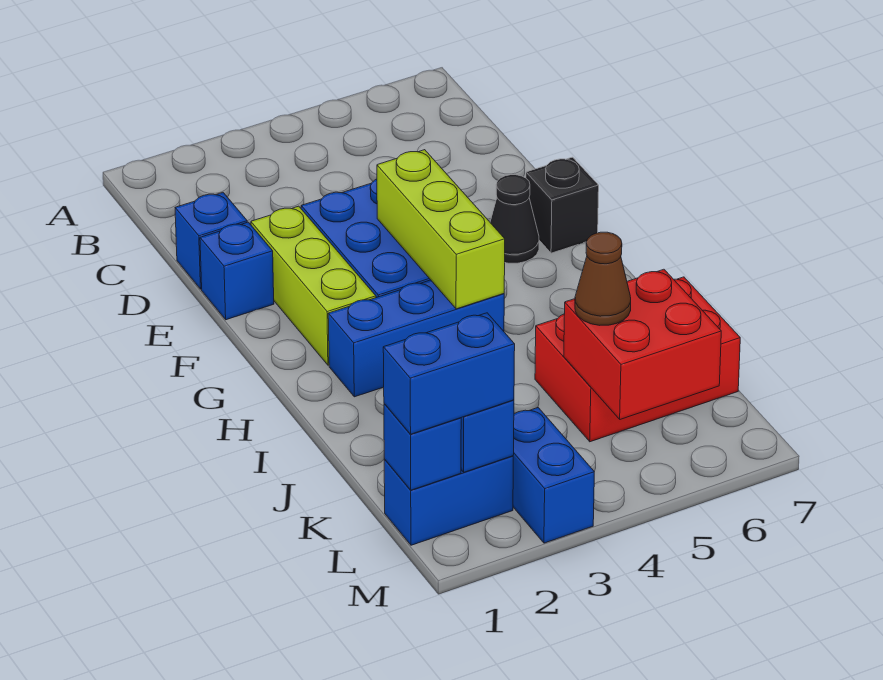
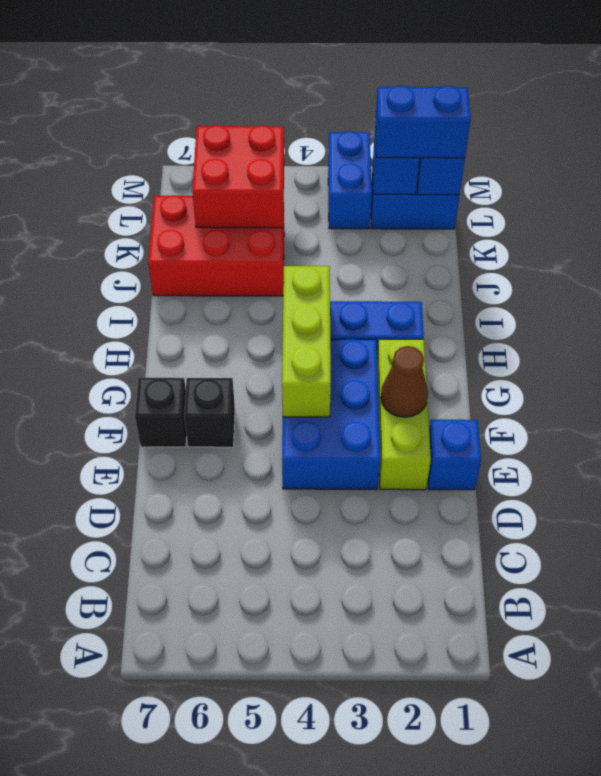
blue brick D1 level 1 -> none
black cone F6 level 1 -> black brick F6 level 1
brown cone K5 level 3 -> brown cone F2 level 2

